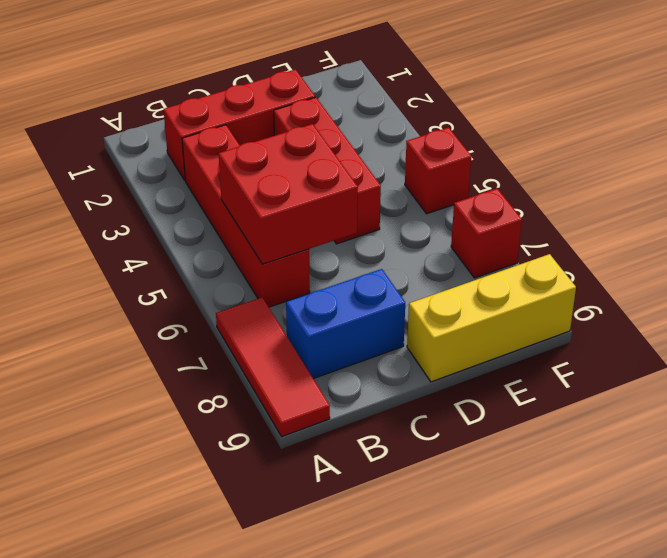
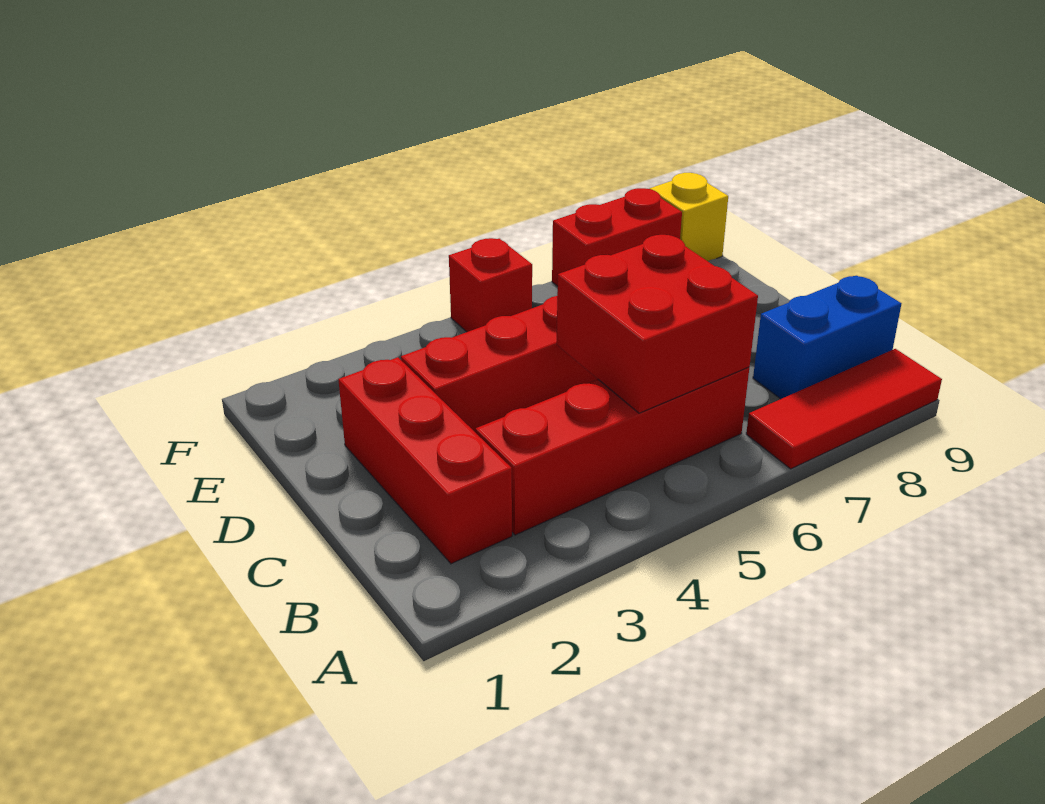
blue brick B8:C8 level 1 -> blue brick B8:B9 level 1
yellow brick D9:F9 level 1 -> yellow brick F9 level 1
red brick F7 level 1 -> red brick F7:F8 level 1

